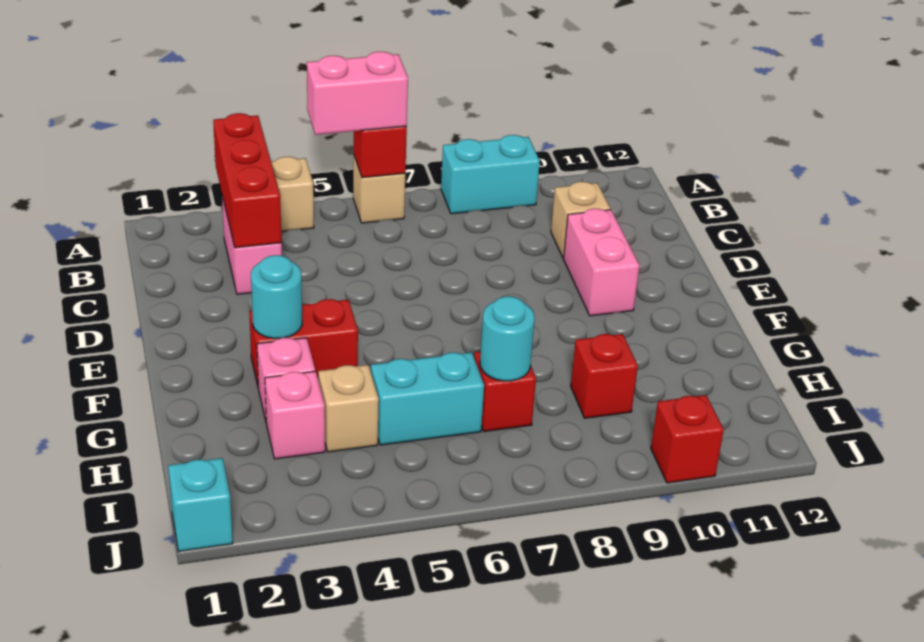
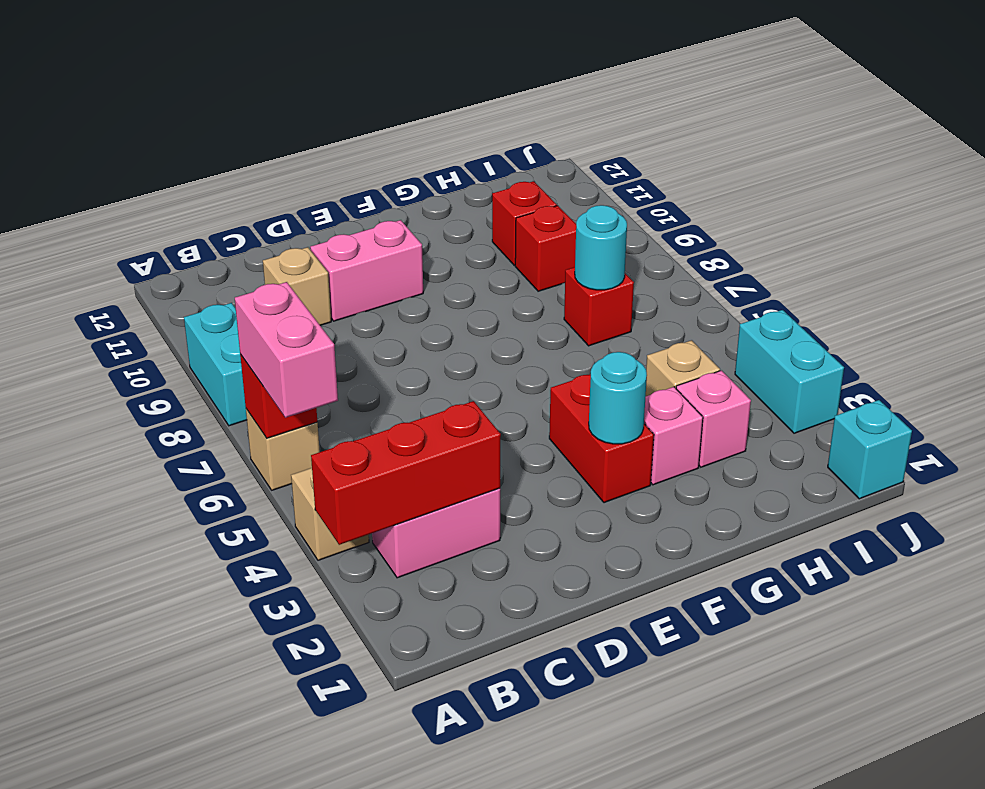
cyan brick H5:H6 level 1 -> cyan brick J3:J4 level 1
red brick J10 level 1 -> red brick H10 level 1

